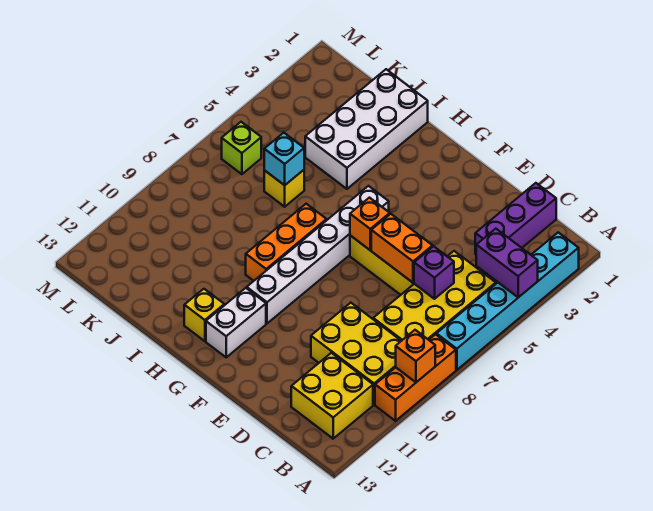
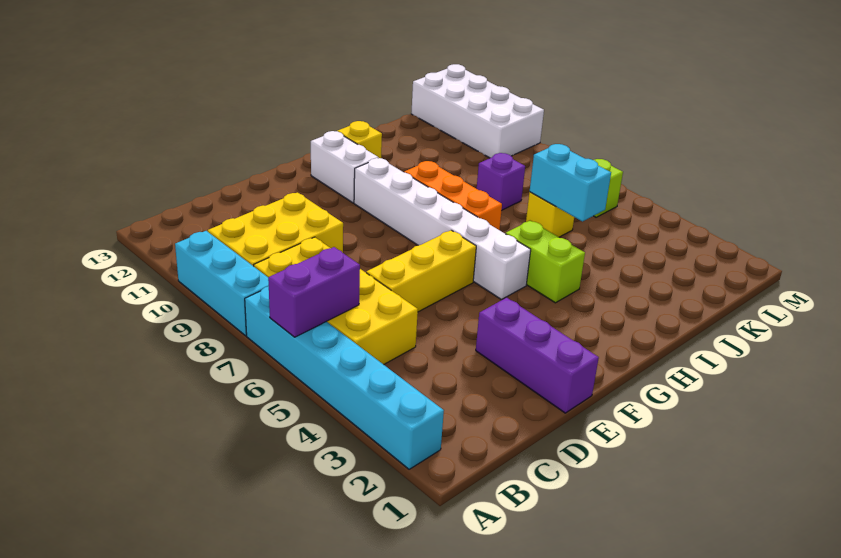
purple brick A4:B4 level 2 -> purple brick A6:B6 level 2
orange brick A8:A10 level 1 -> cyan brick A8:A10 level 1
orange brick A9 level 2 -> none
yellow brick B11:C12 level 1 -> none
purple brick C1:C3 level 1 -> purple brick E1:E3 level 1
purple brick C6 level 2 -> purple brick J8 level 1
orange brick D6:E6 level 2 -> none
orange brick F6 level 2 -> none
none -> lime brick H4:H5 level 1
white brick I1:J4 level 1 -> white brick L10:M13 level 1
cyan brick J6 level 2 -> cyan brick J5:J6 level 2

